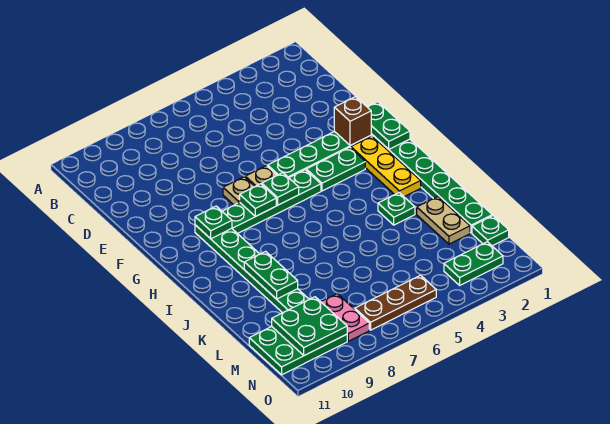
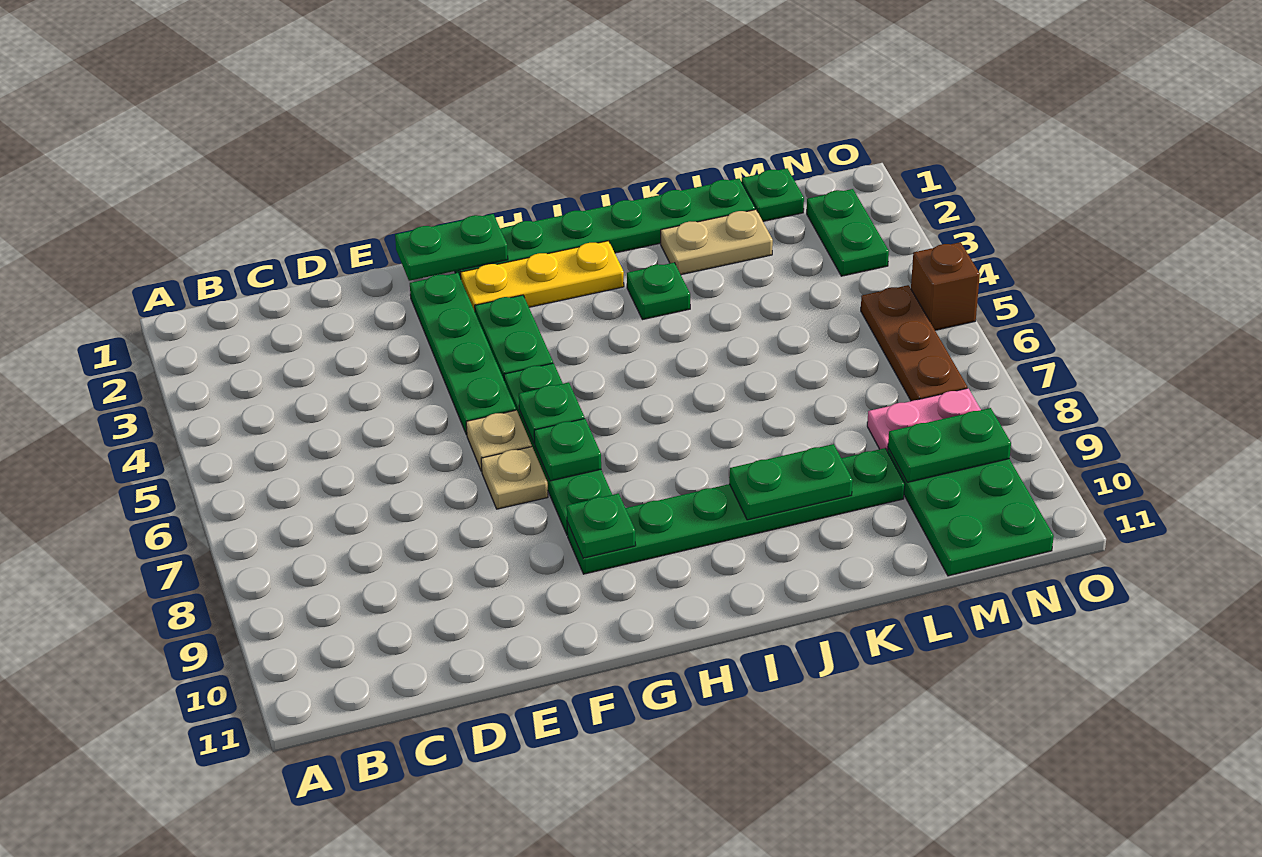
brown brick F2 level 2 -> brown brick O5 level 1
green plate M9:N10 level 2 -> green plate M9:N9 level 2

